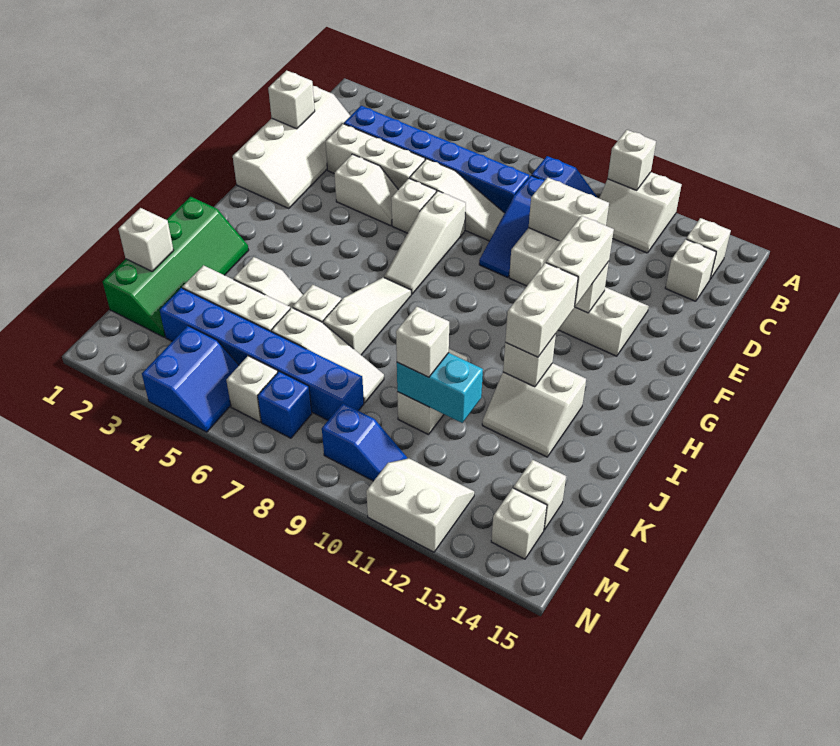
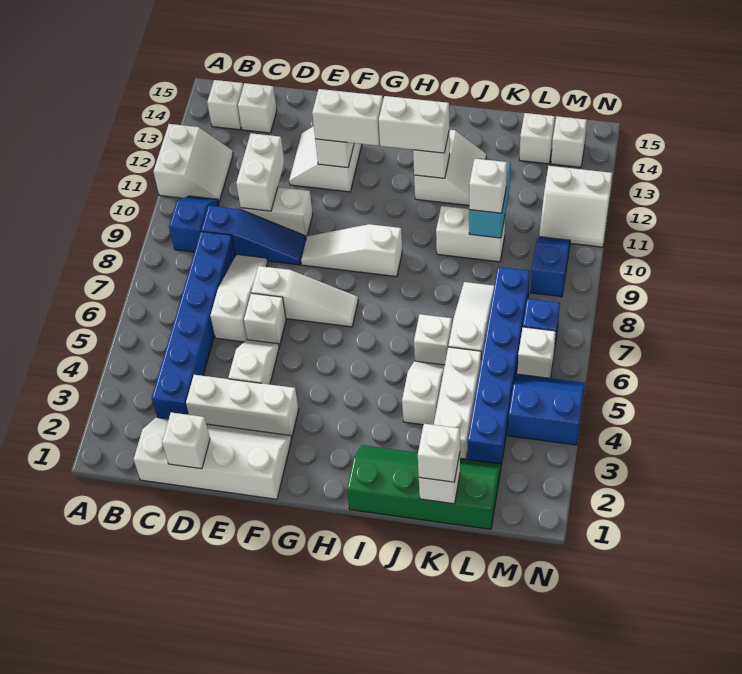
white brick A11 level 2 -> white brick K1 level 3
white brick D3:D5 level 1 -> white brick D3:F3 level 1
white slope H7:J7 level 1 top J -> white slope F9:H9 level 1 top H
white slope M11:N12 level 1 top N -> white slope M11:N12 level 1 top 12

